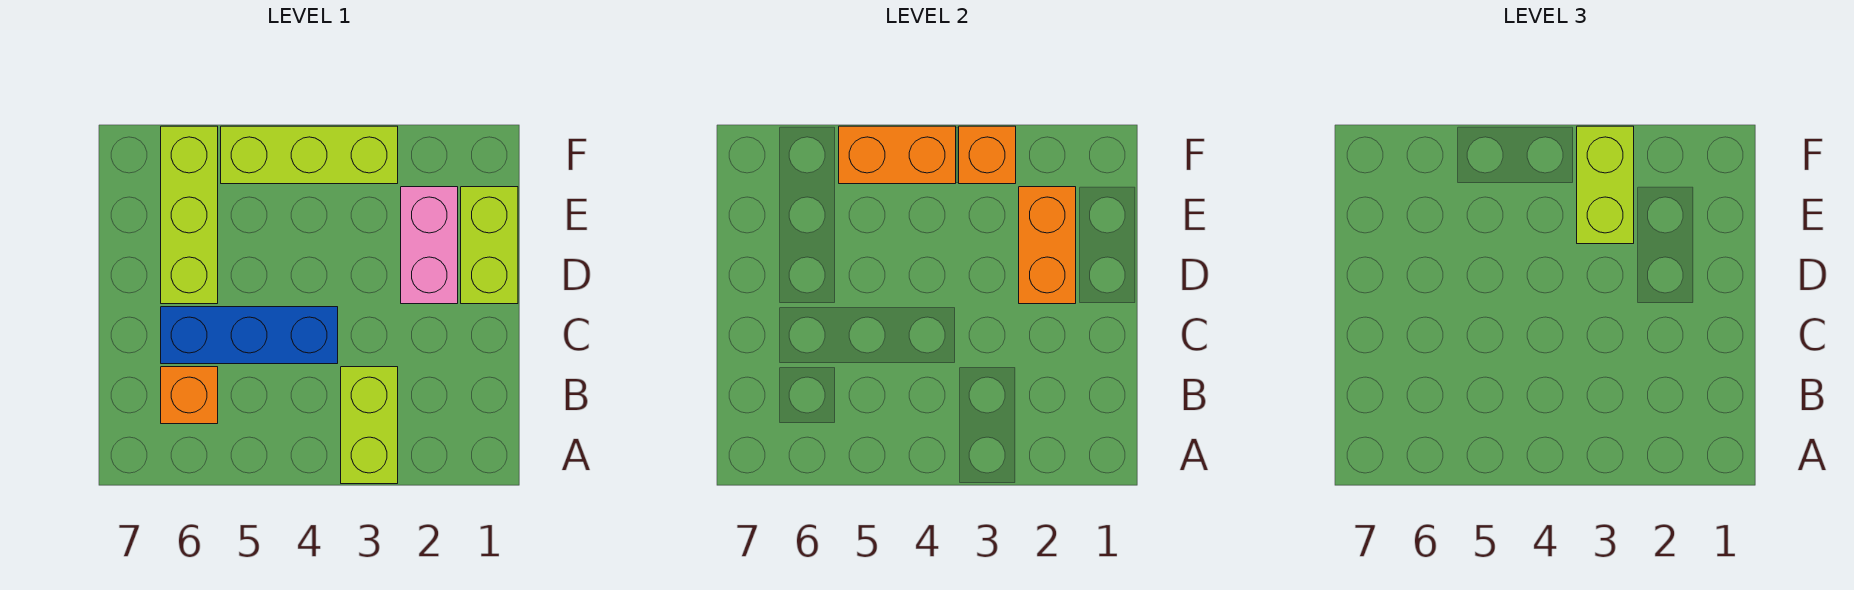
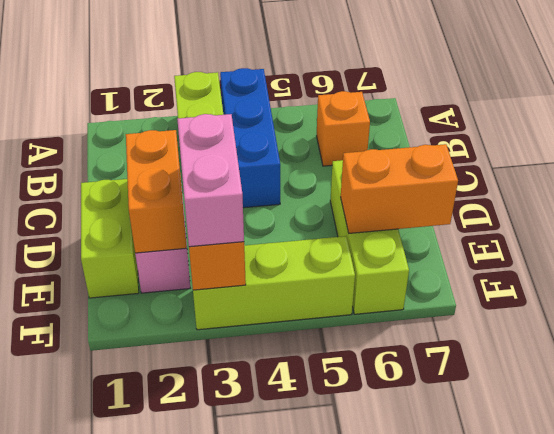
blue brick C4:C6 level 1 -> blue brick A4:C4 level 1
lime brick E3:F3 level 3 -> pink brick E3:F3 level 3
orange brick F4:F5 level 2 -> orange brick E6:E7 level 2

